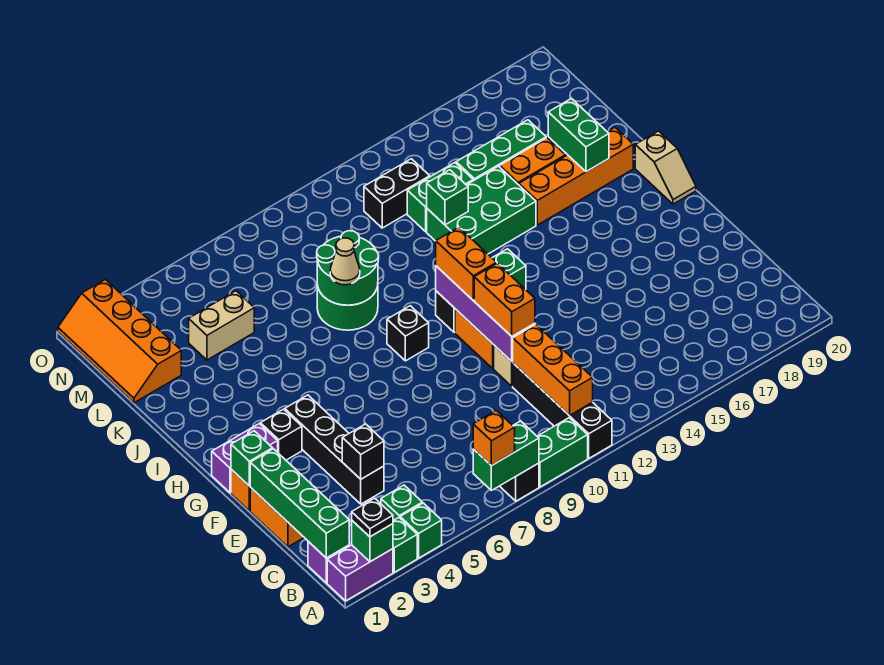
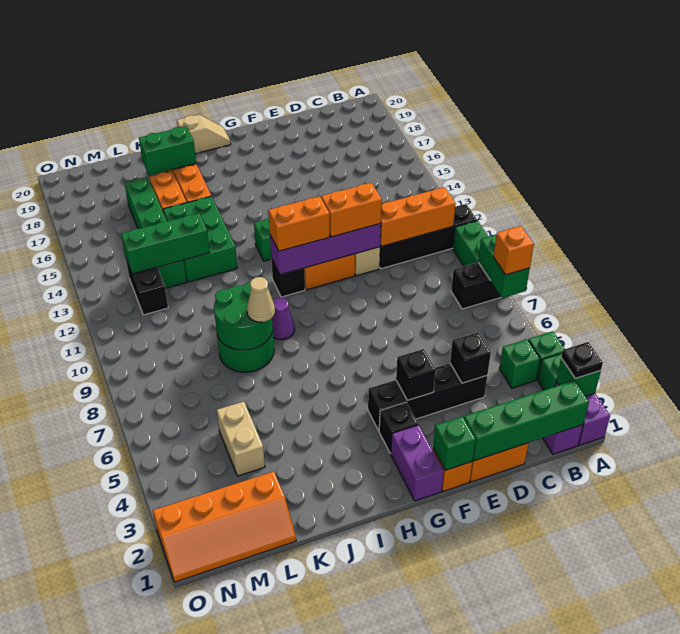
black brick H9 level 1 -> black brick F4 level 2
none -> purple cone I9 level 1
green brick K13 level 2 -> green brick K13:M13 level 2

